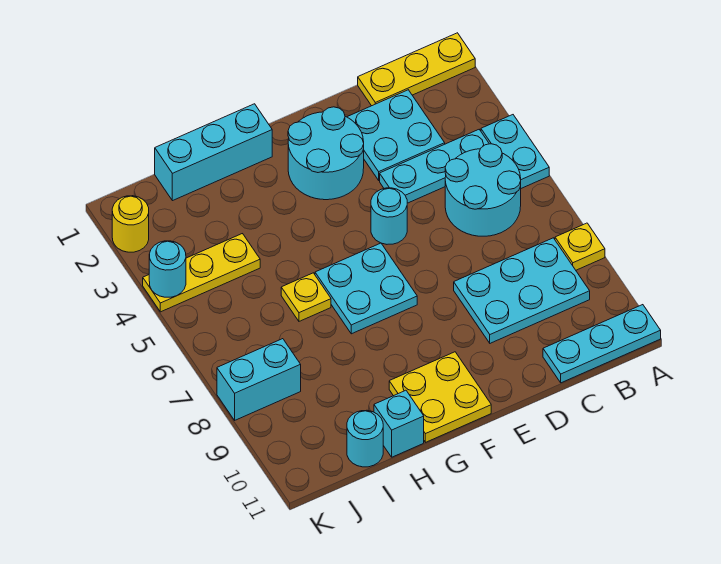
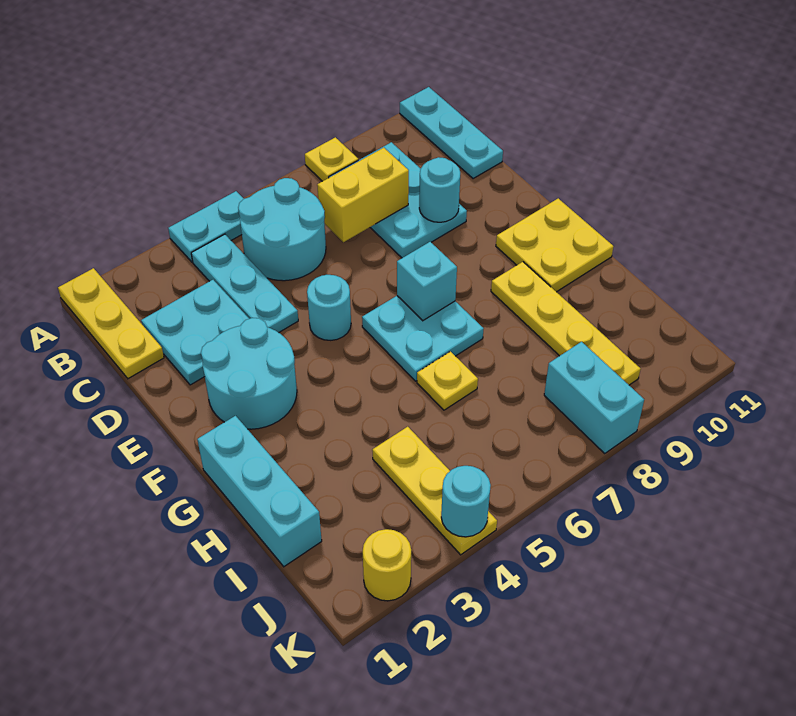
none -> yellow brick C7:C8 level 2
none -> yellow plate G9:J9 level 1
cyan brick H11 level 1 -> cyan brick F7 level 2
cyan round brick I11 level 1 -> cyan round brick D9 level 2

